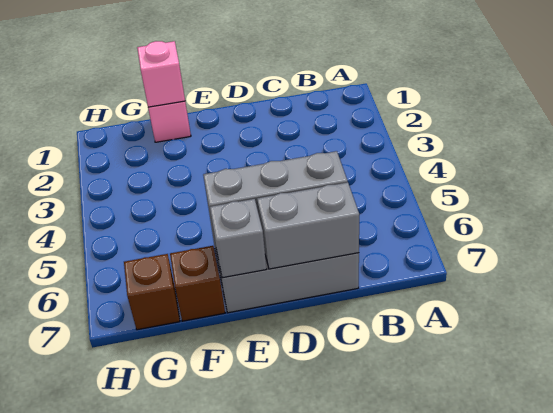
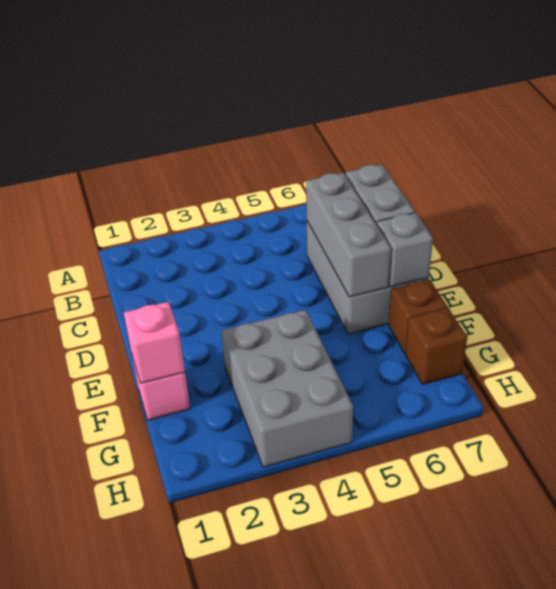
none -> grey brick F3:H4 level 1

